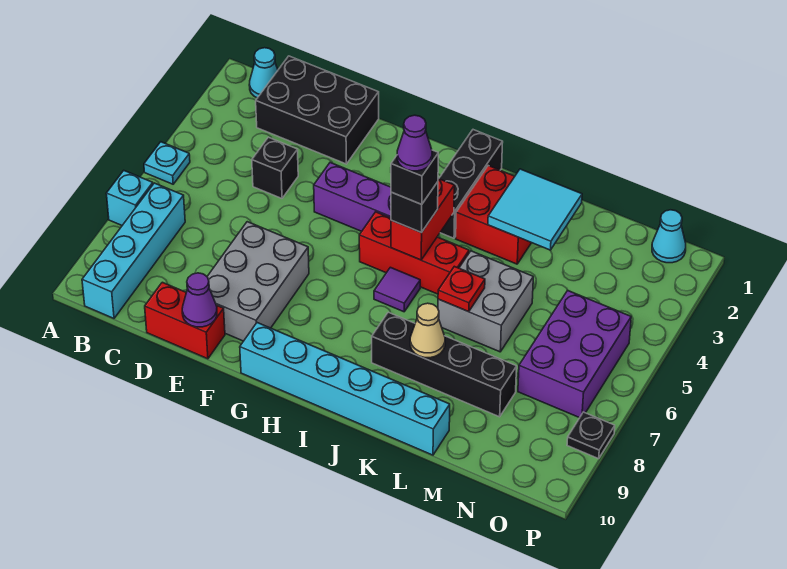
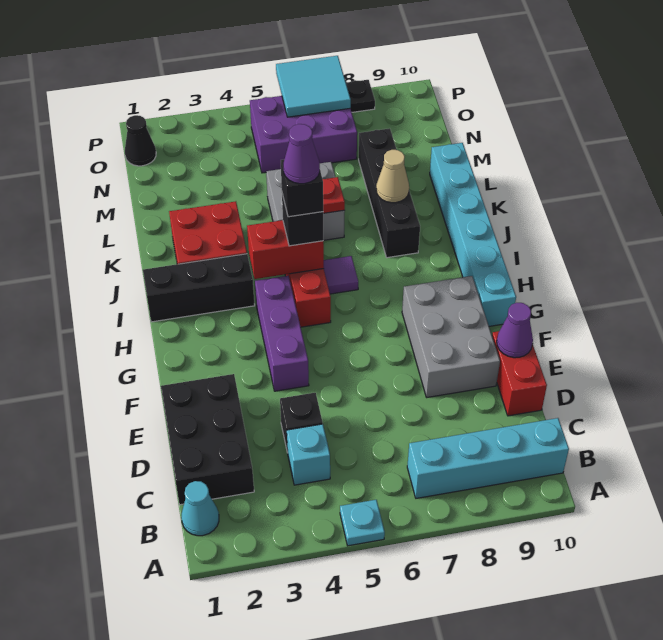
cyan brick A7 level 1 -> cyan brick C4 level 1
grey brick E7:F9 level 1 -> grey brick E8:G9 level 1
cyan tile K2:L3 level 2 -> cyan tile O6:P7 level 2
cyan cone O1 level 1 -> black cone O1 level 1

